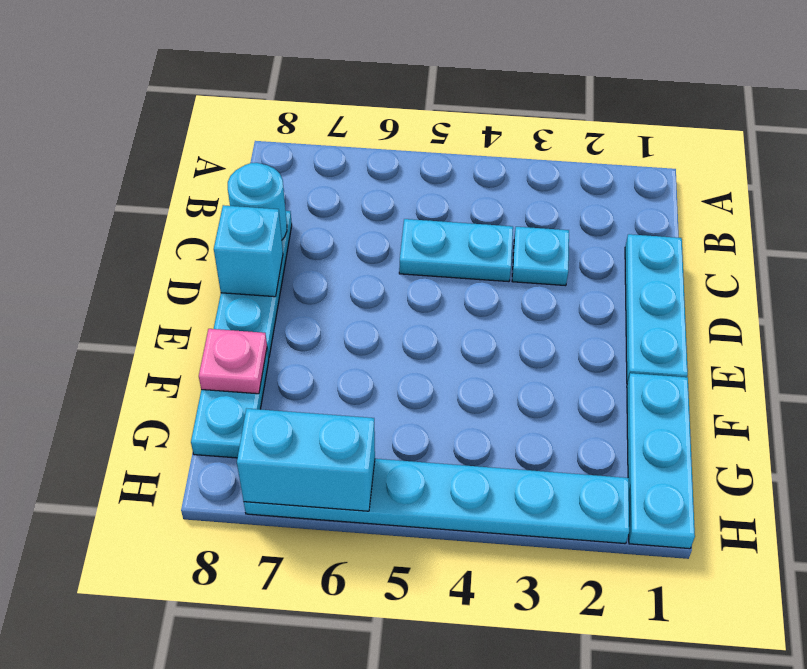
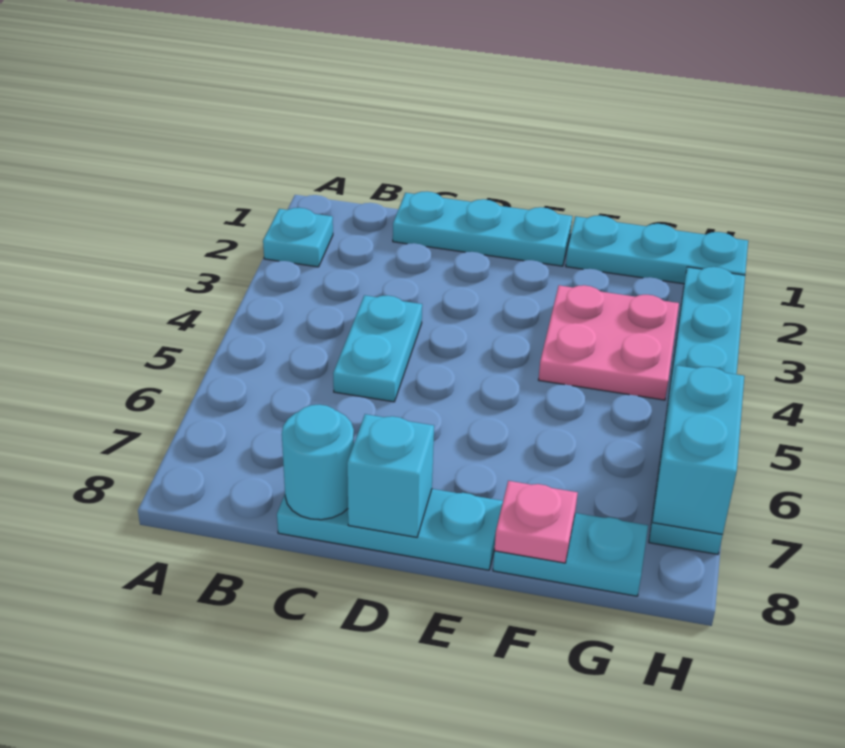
cyan plate C3 level 1 -> cyan plate A2 level 1
none -> pink plate F3:G4 level 1

